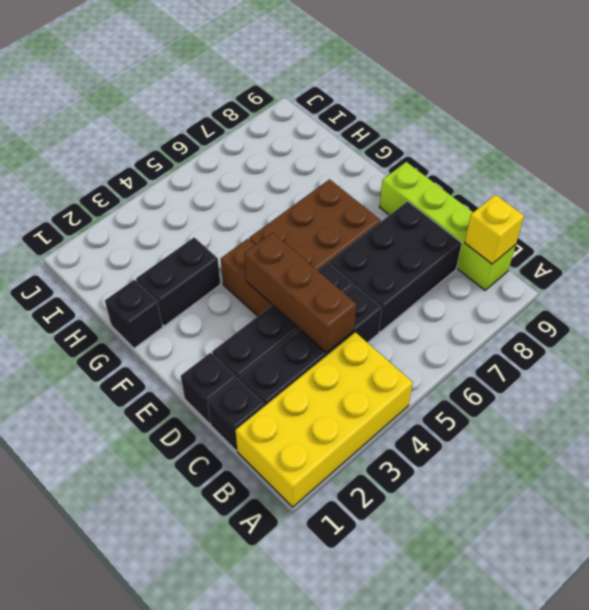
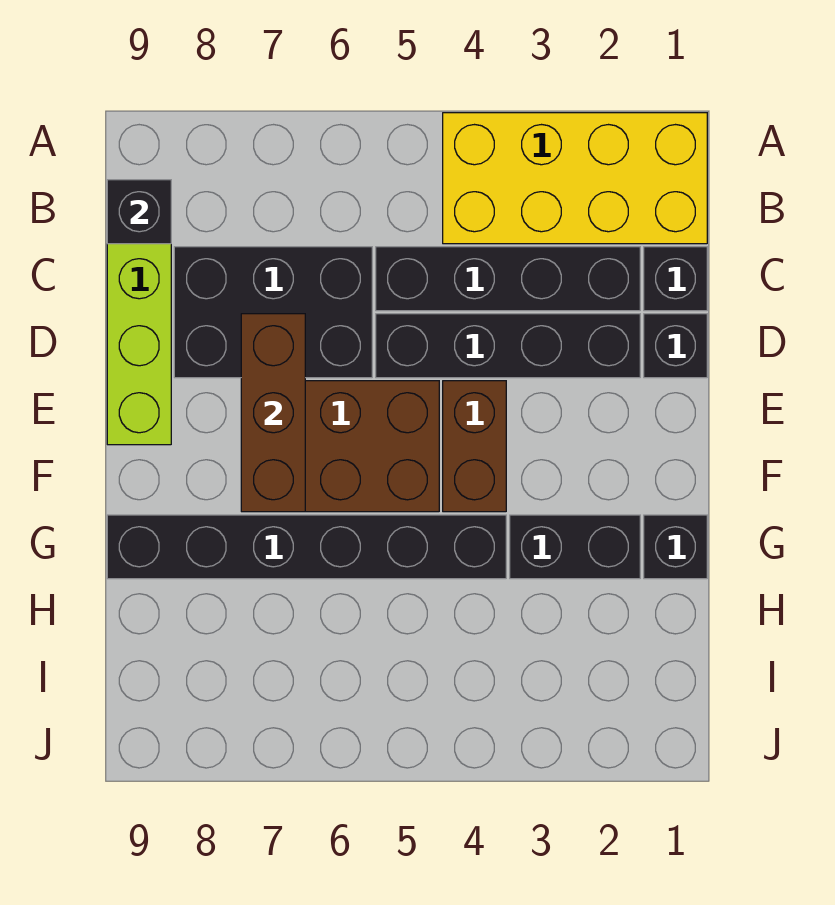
yellow brick B9 level 2 -> black brick B9 level 2
brown brick C4:E4 level 2 -> brown brick D7:F7 level 2
none -> black brick G4:G9 level 1

